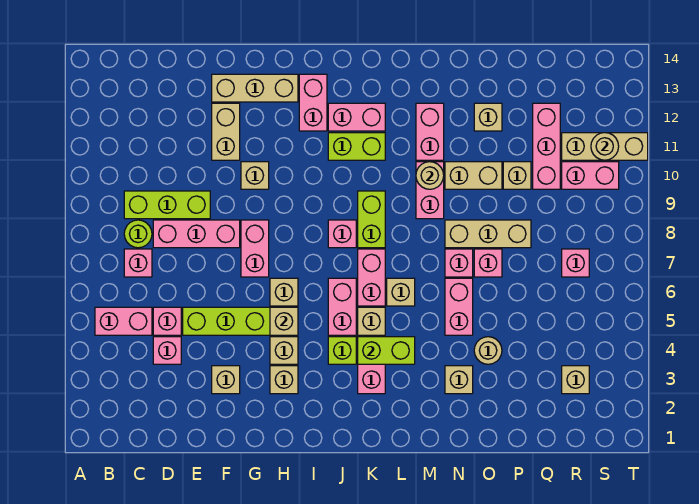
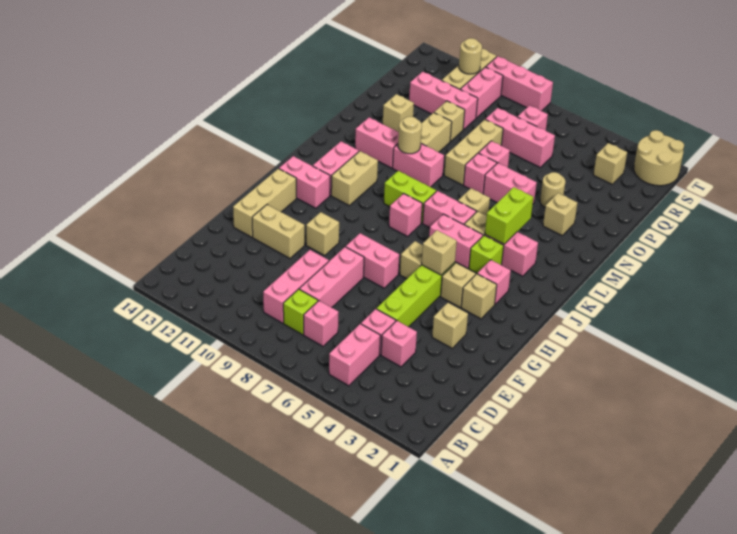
lime round brick C8 level 1 -> lime brick C8 level 1
lime brick C9:E9 level 1 -> pink brick C9:E9 level 1
none -> pink brick I3 level 1
lime brick J11:K11 level 1 -> tan brick J11:K11 level 1
none -> pink brick Q6:Q8 level 1
none -> tan round brick S1:T2 level 1
none -> pink brick T8:T10 level 1

